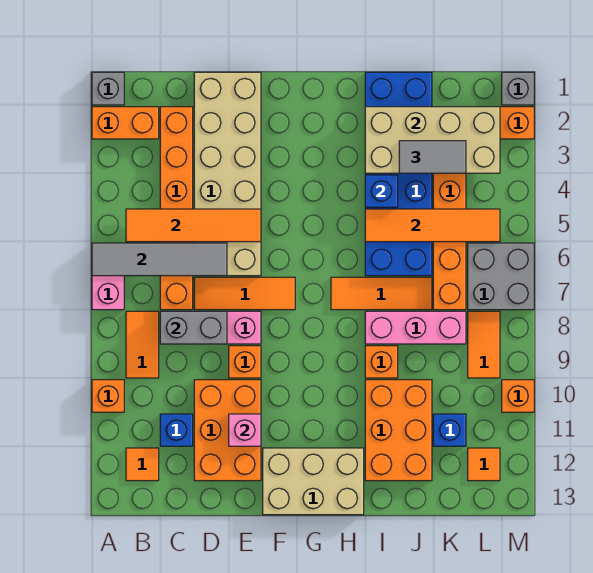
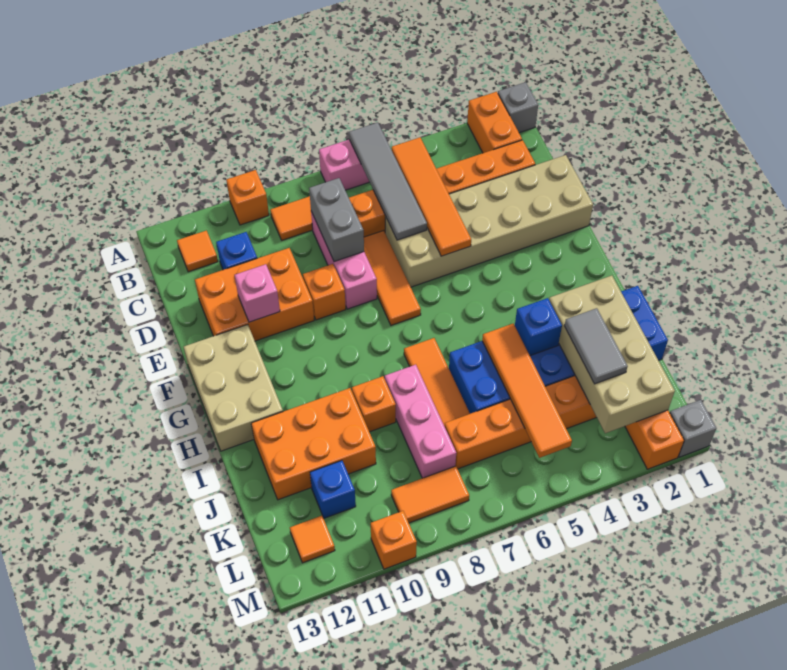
grey brick L6:M7 level 1 -> none

